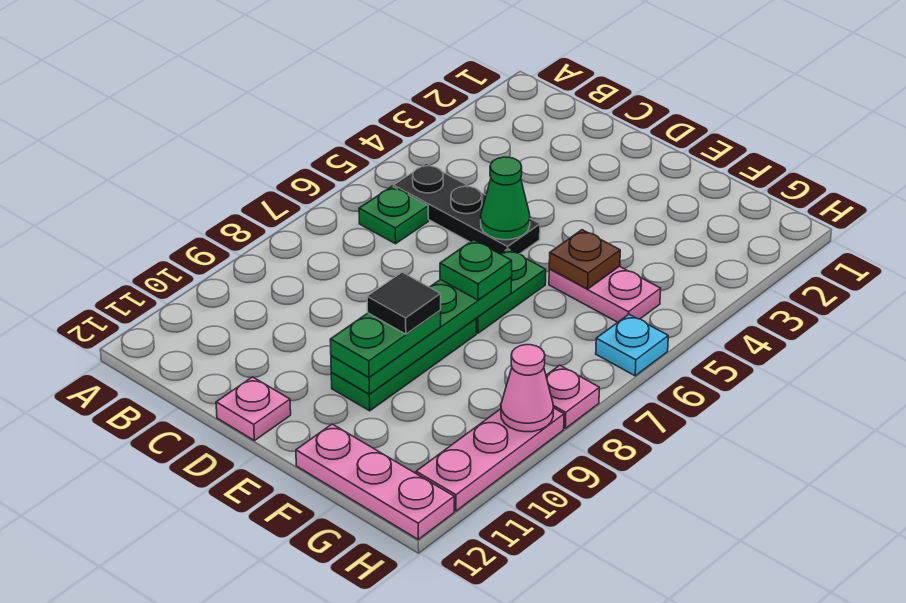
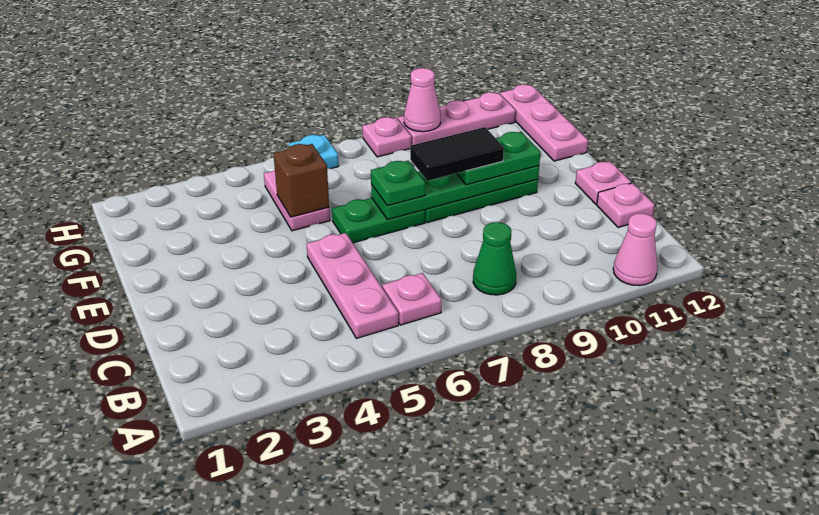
none -> pink cone A11 level 1
black plate B5:D5 level 1 -> pink plate B5:D5 level 1
green plate B6 level 1 -> pink plate B6 level 1
none -> pink plate C12 level 1
green cone D5 level 2 -> green cone B8 level 1
black tile E9 level 4 -> black tile E8:E9 level 4
brown plate F5 level 2 -> brown brick F5 level 2

